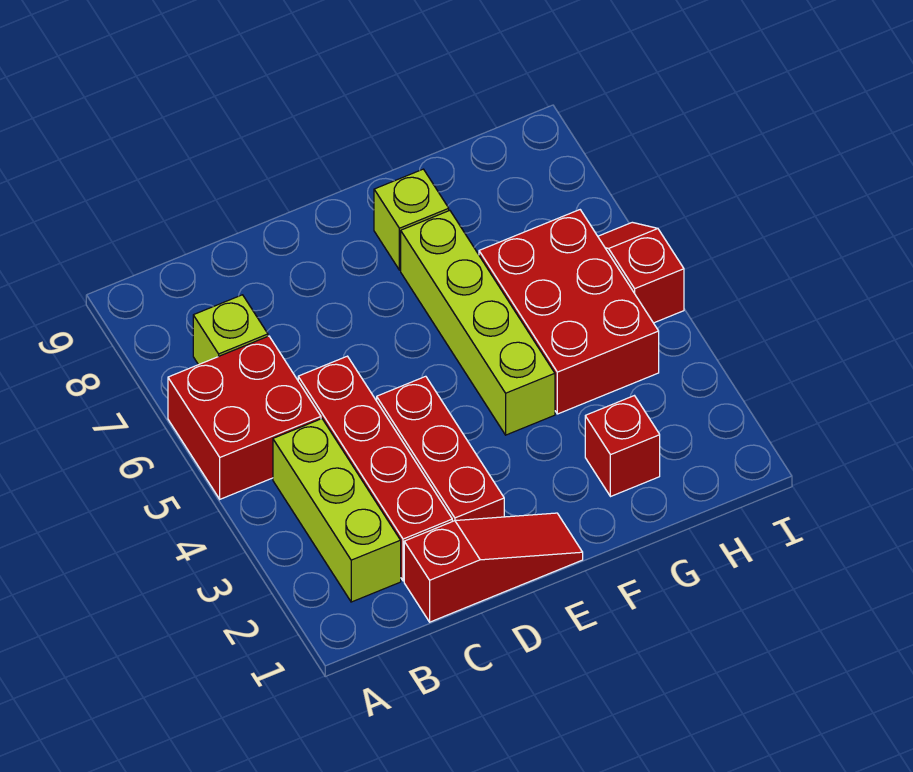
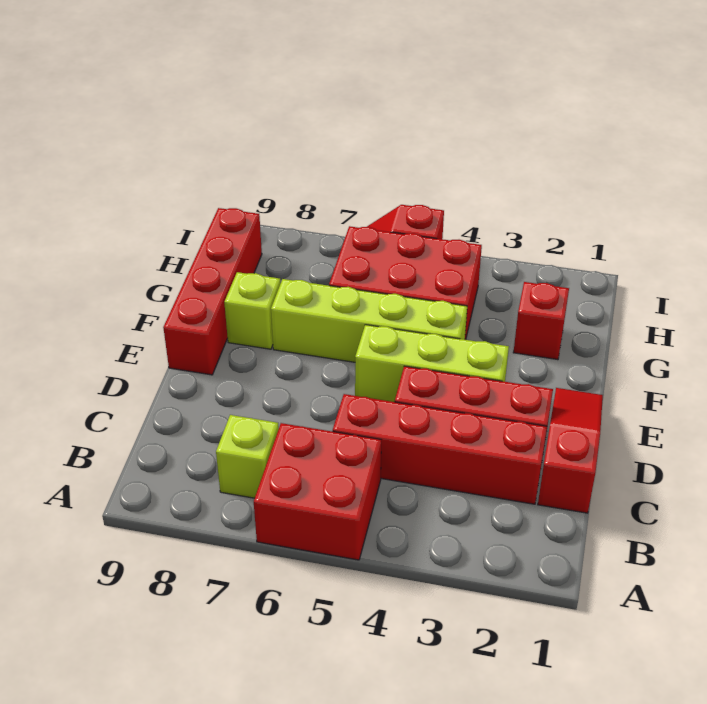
lime brick B2:B4 level 1 -> lime brick E3:E5 level 1
none -> red brick E9:H9 level 1

